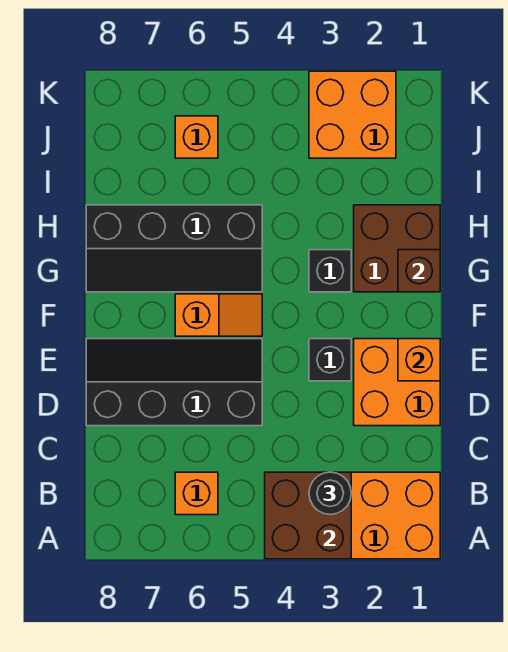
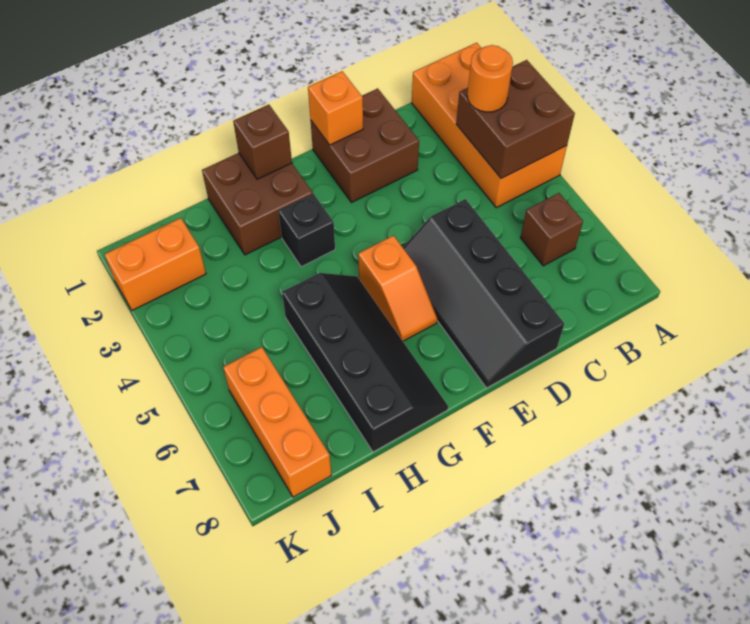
black round brick B3 level 3 -> orange round brick B3 level 3
orange brick B6 level 1 -> brown brick B6 level 1
orange brick D1:E2 level 1 -> brown brick D1:E2 level 1
black brick E3 level 1 -> none
orange slope F5:F6 level 1 top 6 -> orange slope F5:F6 level 1 top 5
orange brick J2:K3 level 1 -> orange brick J2:K2 level 1
orange brick J6 level 1 -> orange brick J6:J8 level 1

